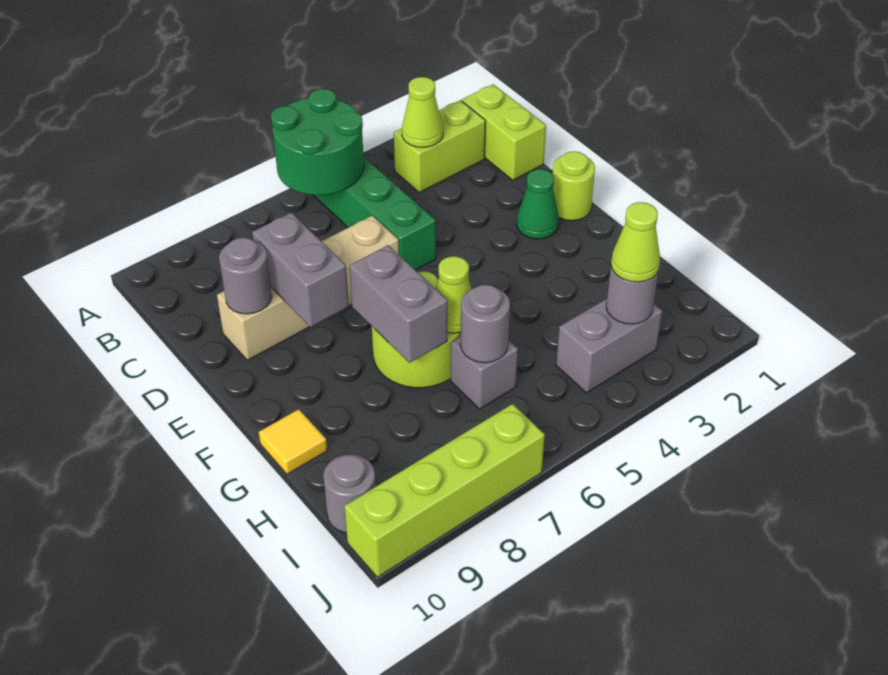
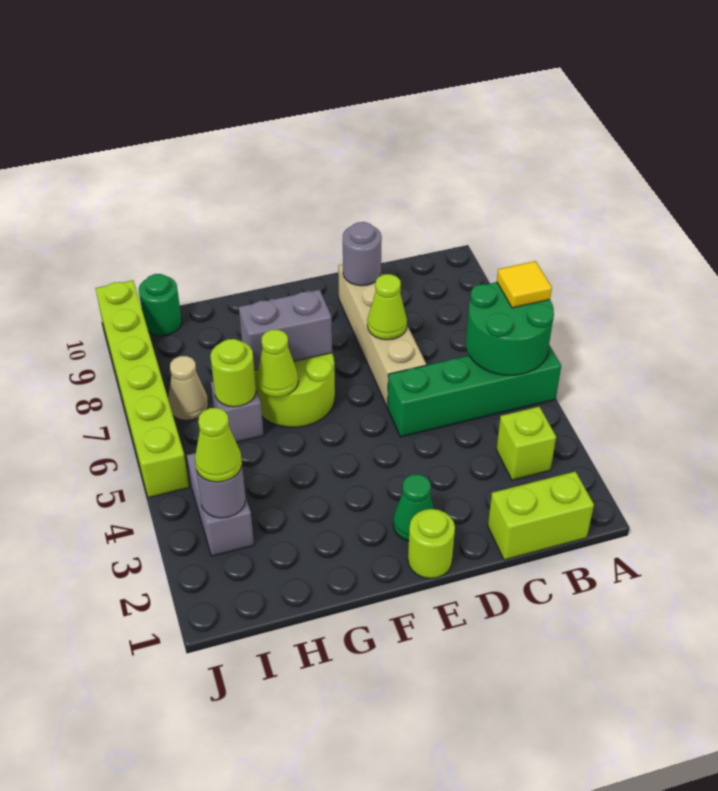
lime brick B2:B3 level 1 -> lime brick B3 level 1
lime cone B3 level 2 -> lime cone D7 level 2
grey brick D8:E8 level 2 -> none
yellow tile G10 level 1 -> yellow tile A6 level 3
grey round brick H6 level 2 -> lime round brick H6 level 2
none -> tan cone I7 level 1
grey round brick I10 level 1 -> green round brick I10 level 1
lime brick J7:J10 level 1 -> lime brick J5:J10 level 1

